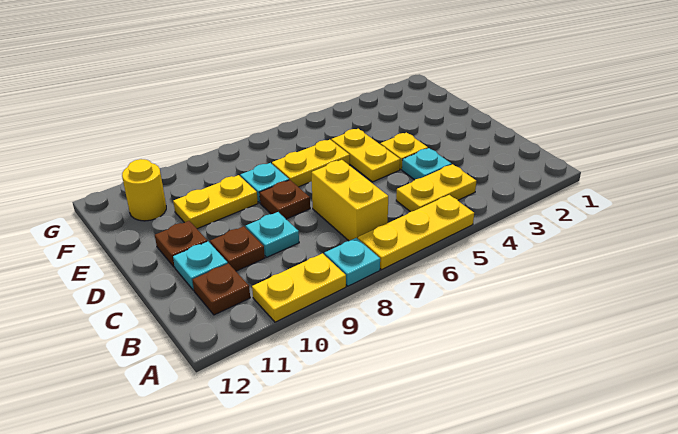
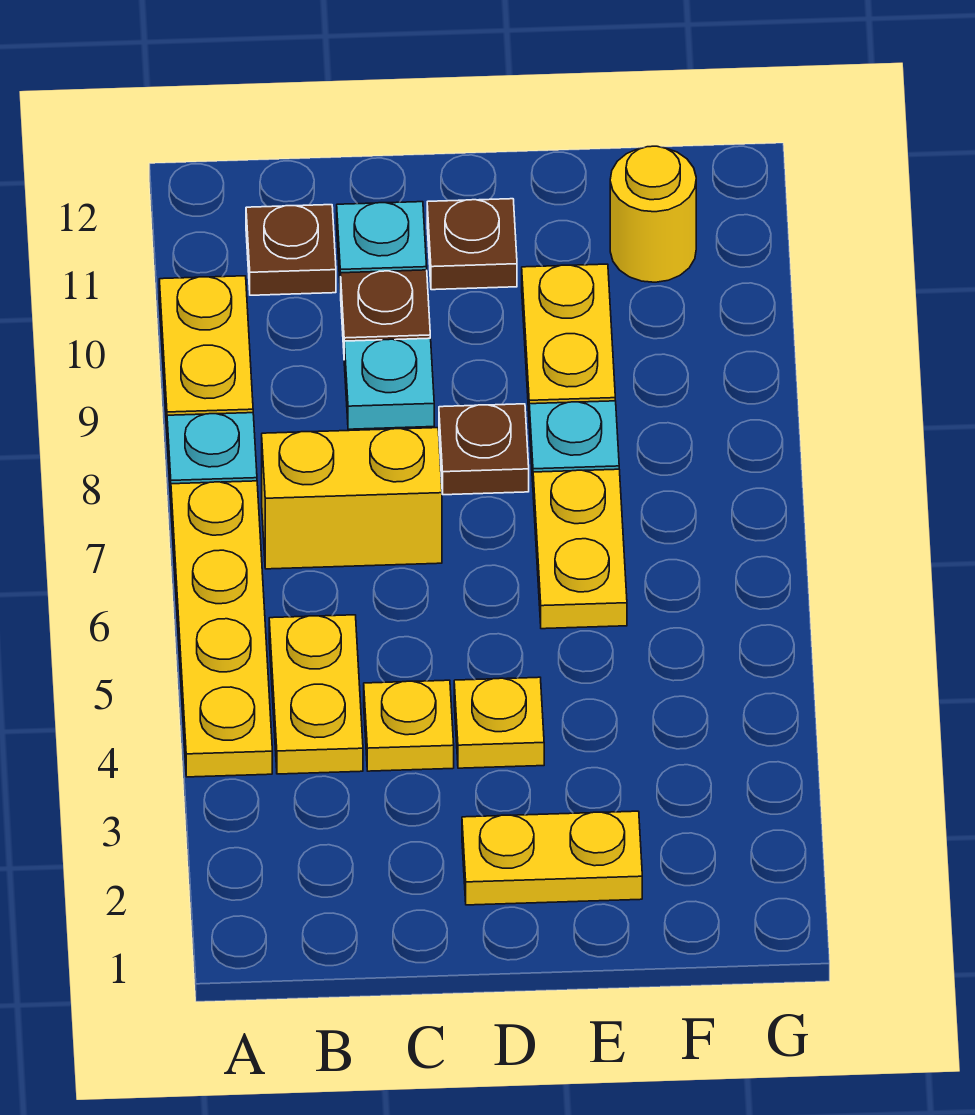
yellow plate A5:A7 level 1 -> yellow plate A4:A7 level 1
cyan plate C4 level 1 -> yellow plate C4 level 1
yellow plate D5:E5 level 1 -> yellow plate D2:E2 level 1

